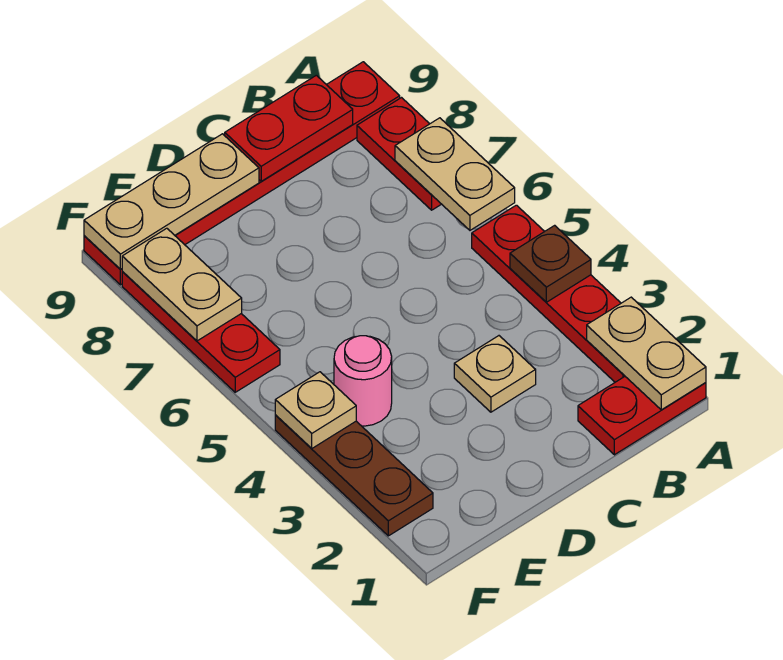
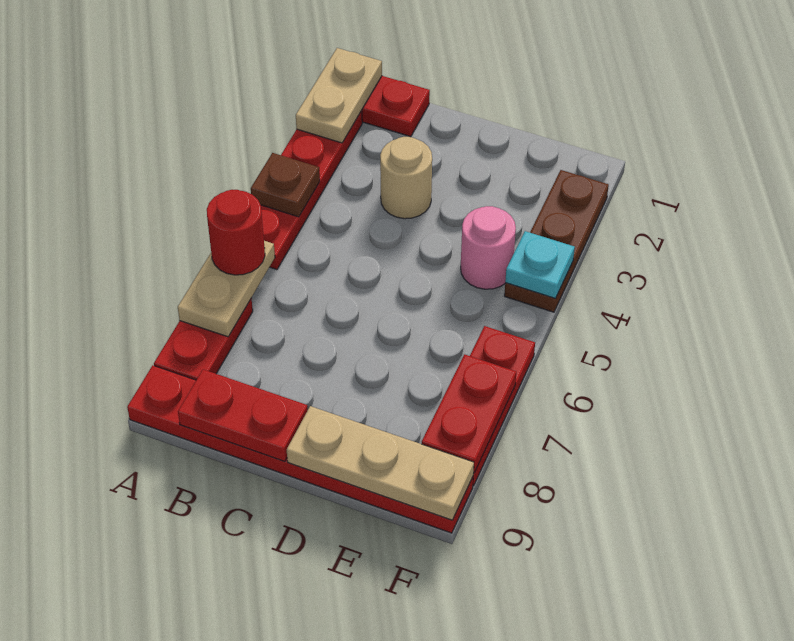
none -> red round brick A6 level 3
tan plate C3 level 1 -> tan round brick C3 level 1
tan plate F4 level 2 -> cyan plate F4 level 2
tan plate F7:F8 level 2 -> red plate F7:F8 level 2

